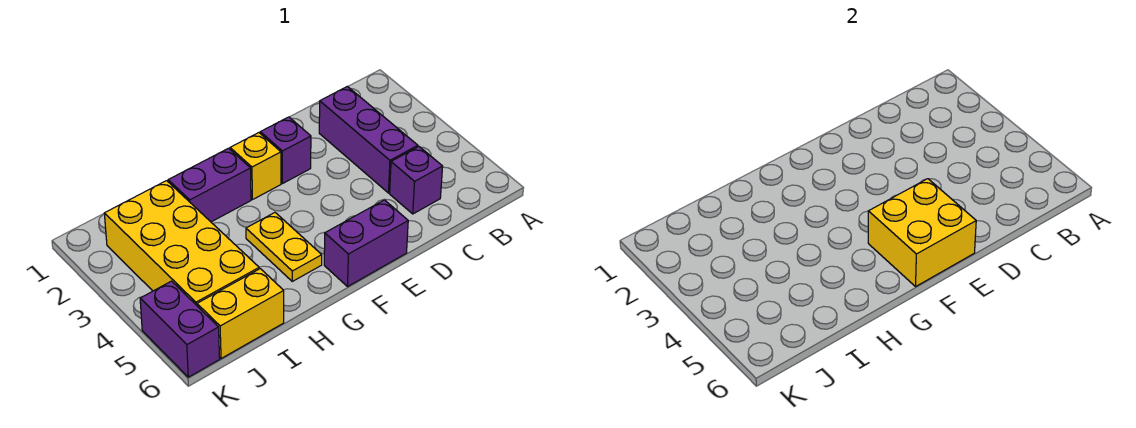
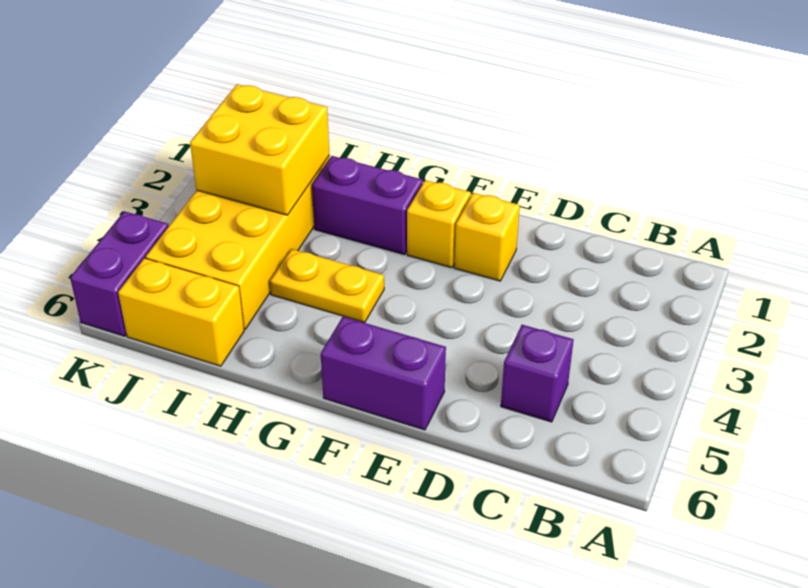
purple brick C2:C4 level 1 -> none
purple brick E2 level 1 -> yellow brick E2 level 1
yellow brick E5:F6 level 2 -> yellow brick I2:J3 level 2
yellow plate G4:G5 level 1 -> yellow plate G4:H4 level 1

